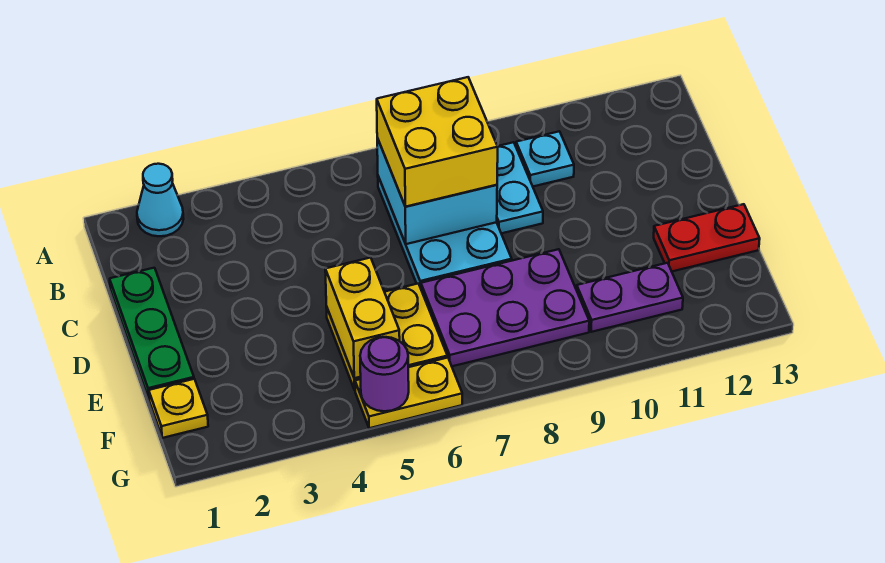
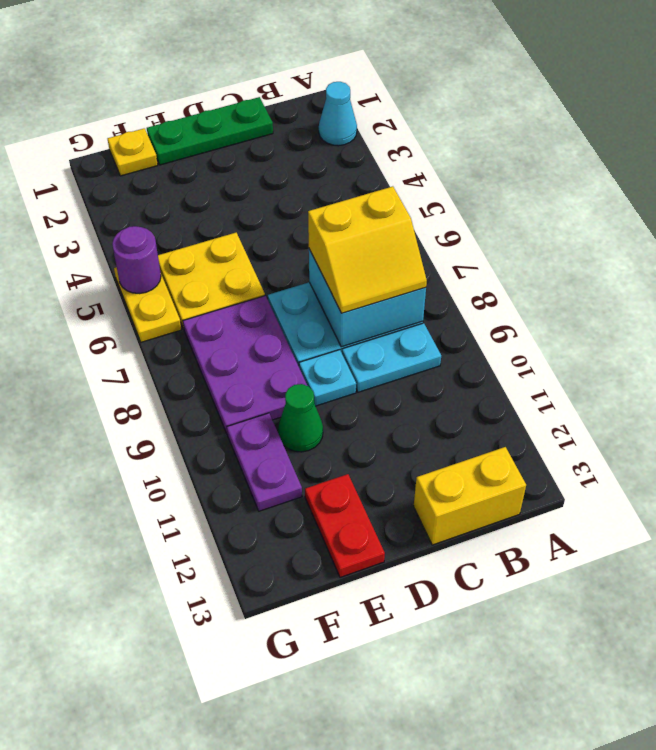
yellow brick B7:C8 level 3 -> yellow slope B7:C8 level 3 top 7
cyan plate B10 level 1 -> cyan plate D9 level 1
yellow brick E5:F5 level 2 -> yellow brick B13:C13 level 1
none -> green cone E10 level 1

